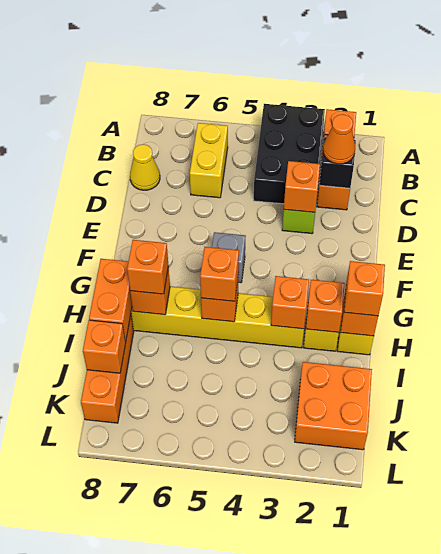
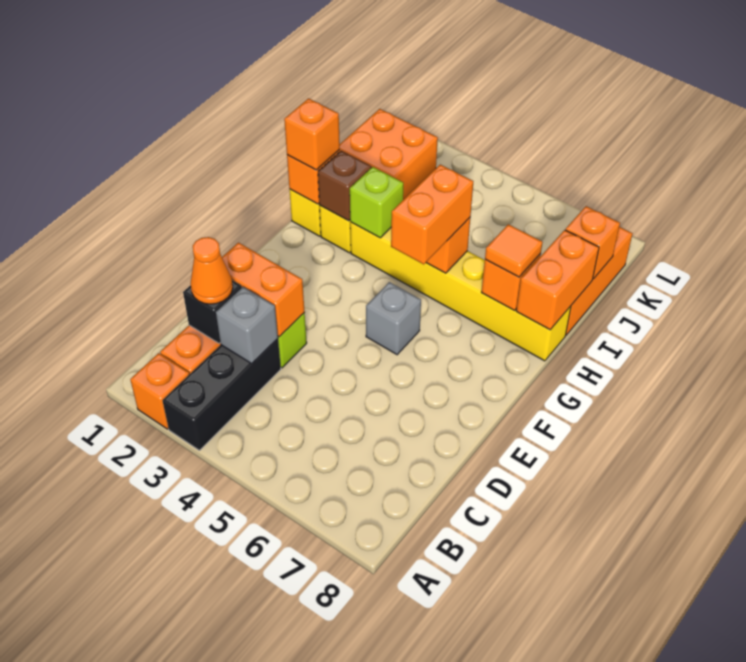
black brick A3:C4 level 1 -> black brick A3:C3 level 1
yellow brick B6:C6 level 1 -> none
none -> grey brick C3 level 2
yellow cone C8 level 1 -> none
orange brick D3 level 2 -> orange brick D2:D3 level 2
orange brick H2 level 2 -> brown brick H2 level 2
orange brick H3 level 2 -> lime brick H3 level 2
orange brick H5 level 3 -> orange brick G5:H5 level 3
orange brick H7 level 3 -> orange tile H7 level 3

